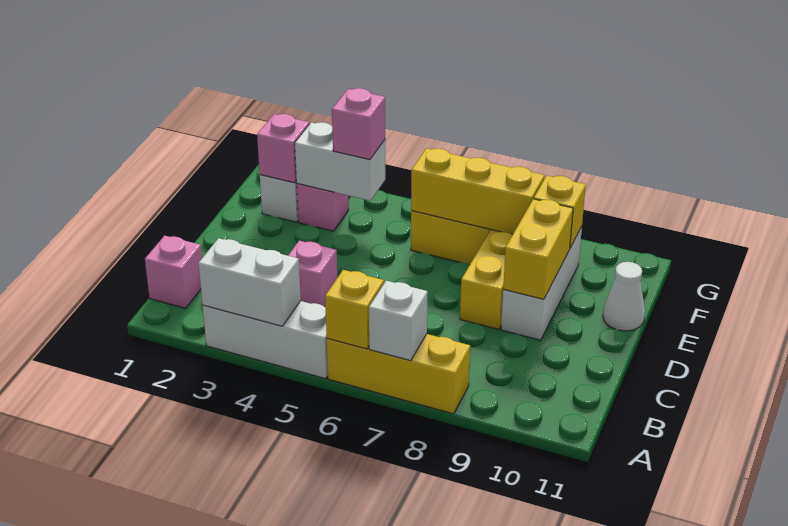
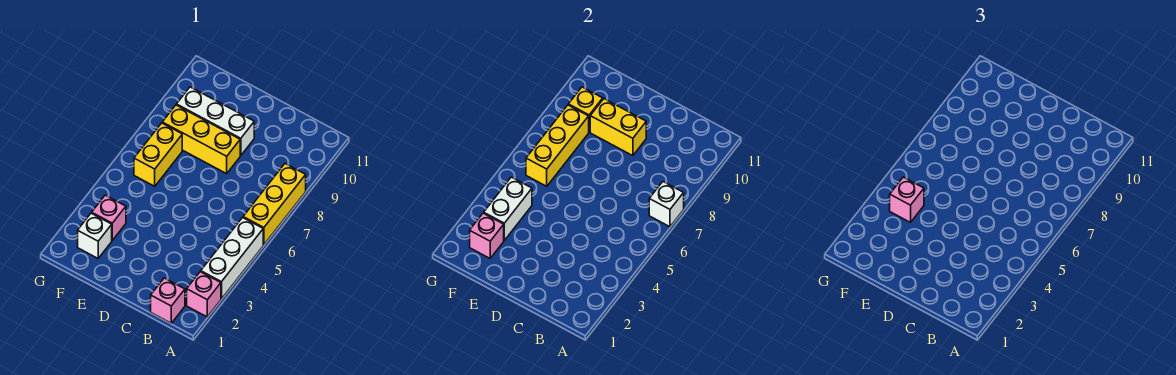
white brick A3:A4 level 2 -> none
yellow brick A6 level 2 -> none
pink brick C4 level 1 -> pink brick A2 level 1
white cone E11 level 1 -> none

